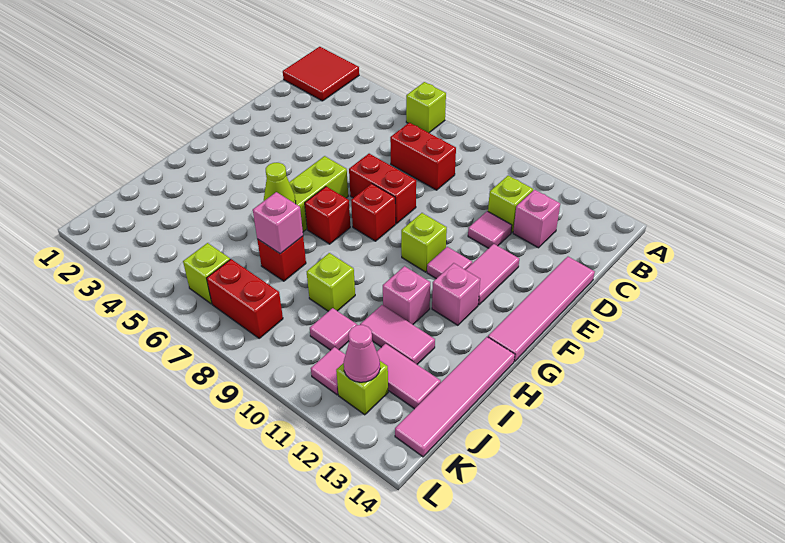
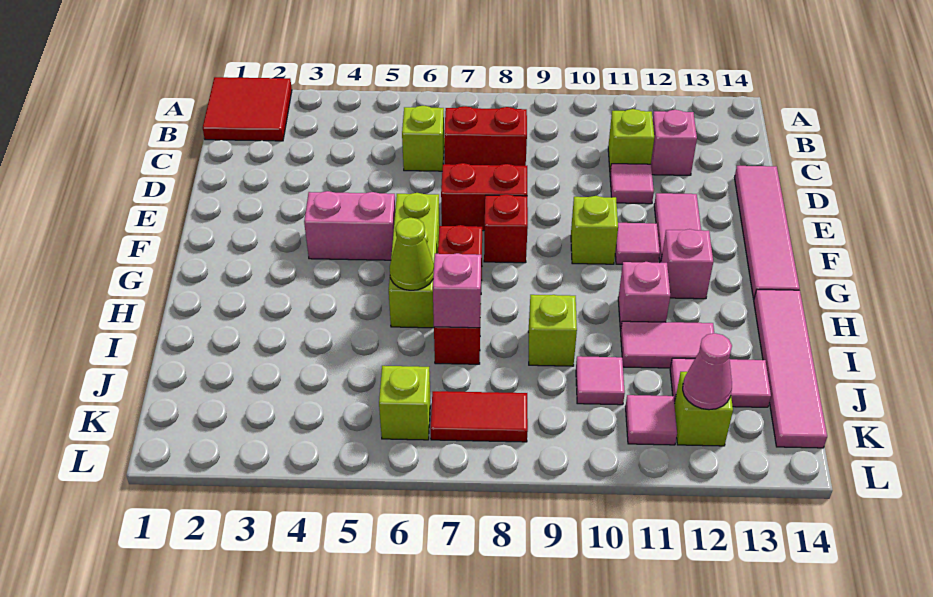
lime brick A6 level 1 -> lime brick C6 level 1
none -> pink brick F4:F5 level 1
red brick K7:K8 level 1 -> red tile K7:K8 level 1

